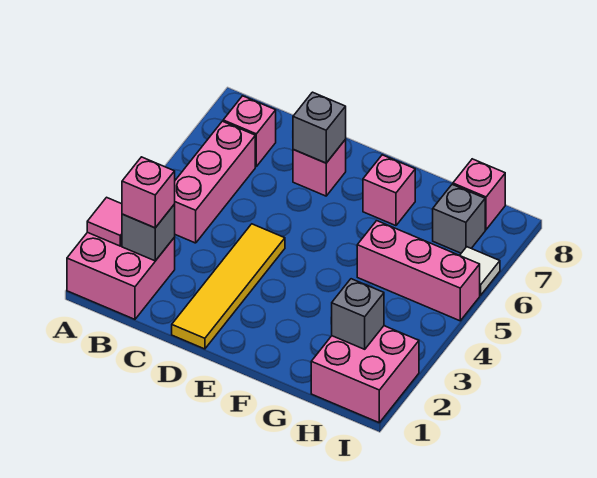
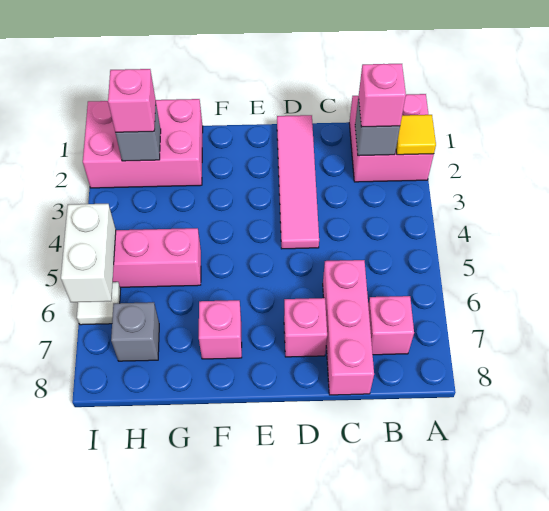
pink tile A2 level 2 -> yellow tile A2 level 2
pink brick B4:B6 level 1 -> pink brick C6:C8 level 1
yellow tile D1:D4 level 1 -> pink tile D1:D4 level 1
grey brick D7 level 2 -> none
pink brick H1:I2 level 1 -> pink brick G1:I2 level 1
pink brick H8 level 1 -> pink brick H2 level 3
none -> white brick I5:I6 level 2

